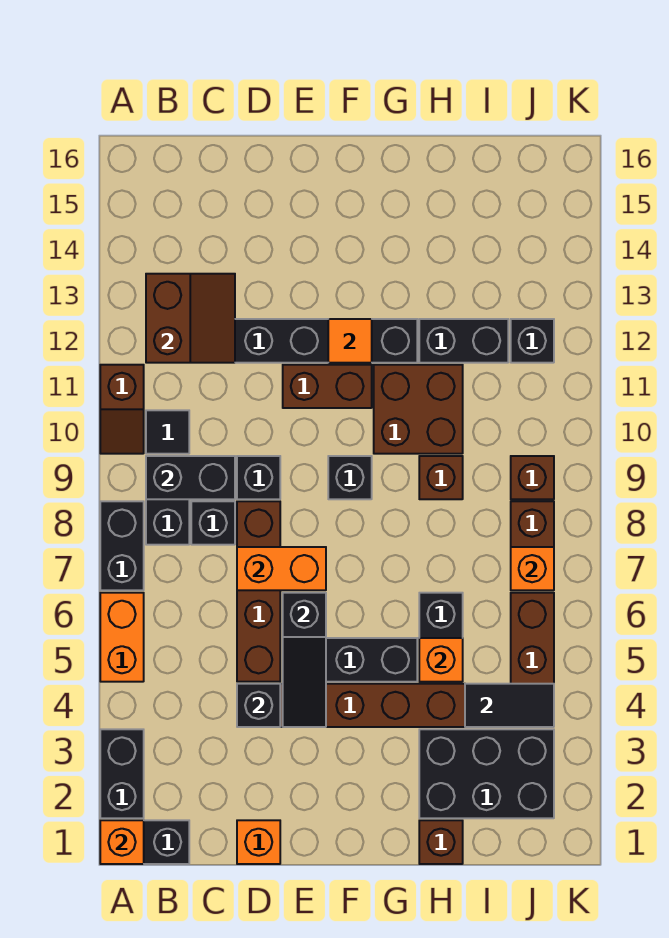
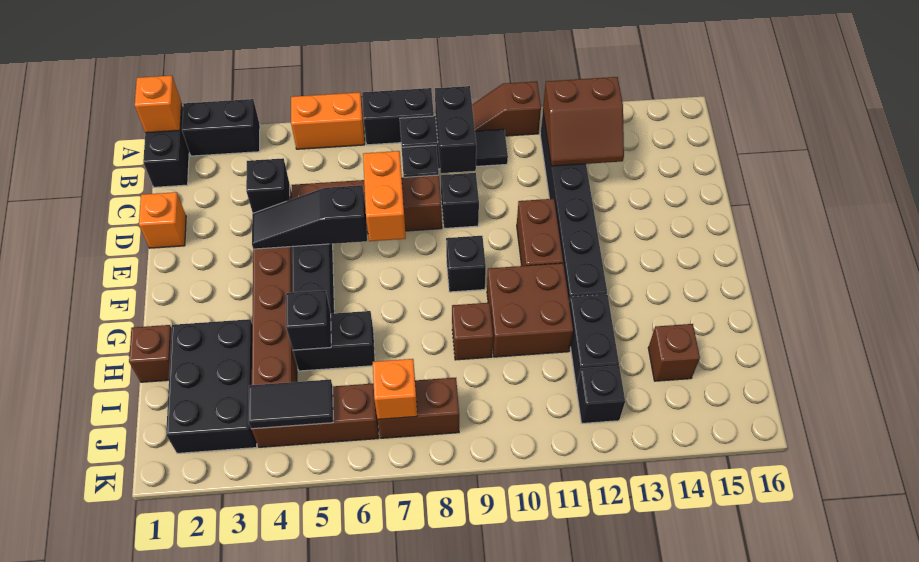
orange tile F12 level 2 -> none
orange brick H5 level 2 -> black brick H5 level 2
black tile I4:J4 level 2 -> black tile J4:J5 level 2
brown brick J9 level 1 -> brown brick I14 level 1

